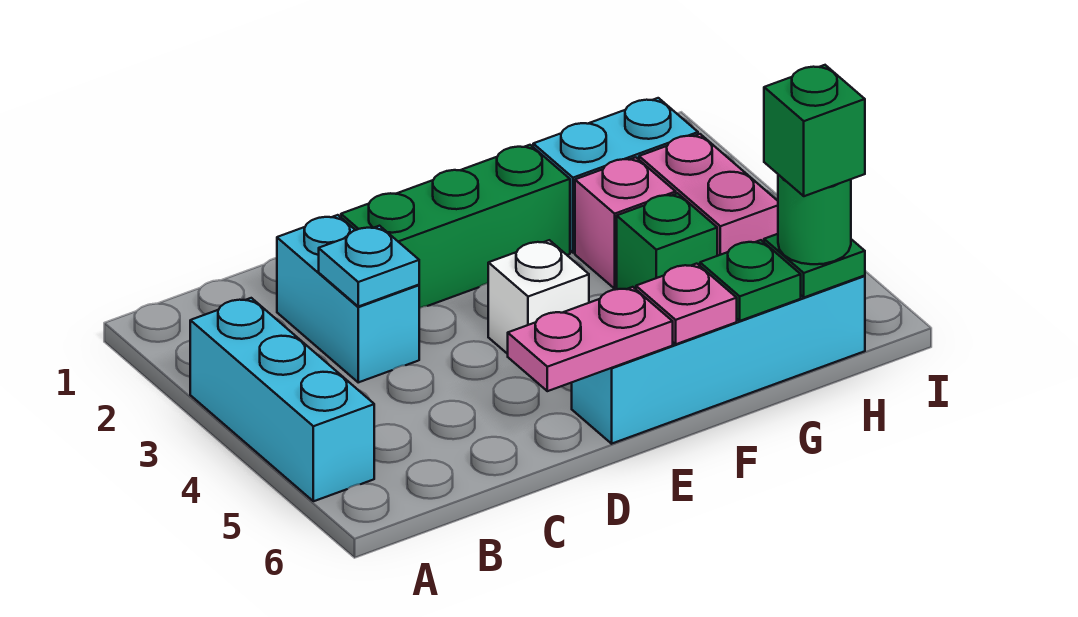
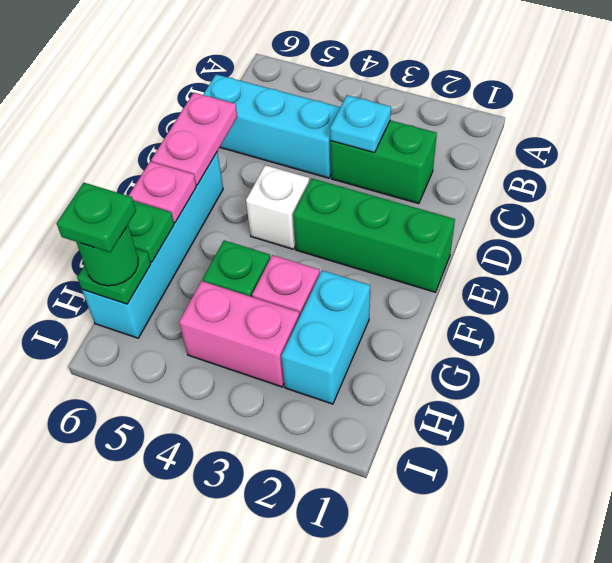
cyan brick A3:A5 level 1 -> cyan brick C4:C6 level 1
cyan brick C2:C3 level 1 -> green brick C2:C3 level 1
green brick D2:F2 level 1 -> green brick E1:E3 level 1
green brick H6 level 4 -> green plate H6 level 4

